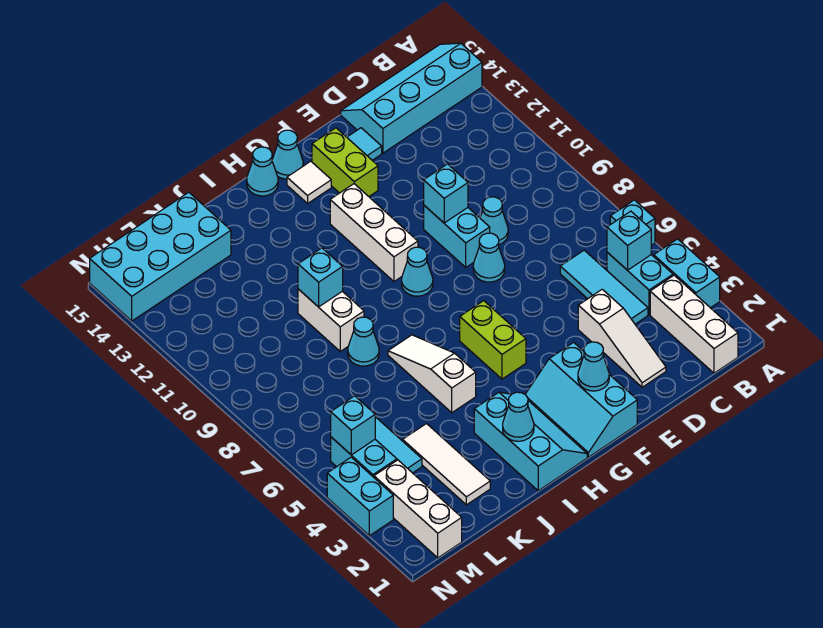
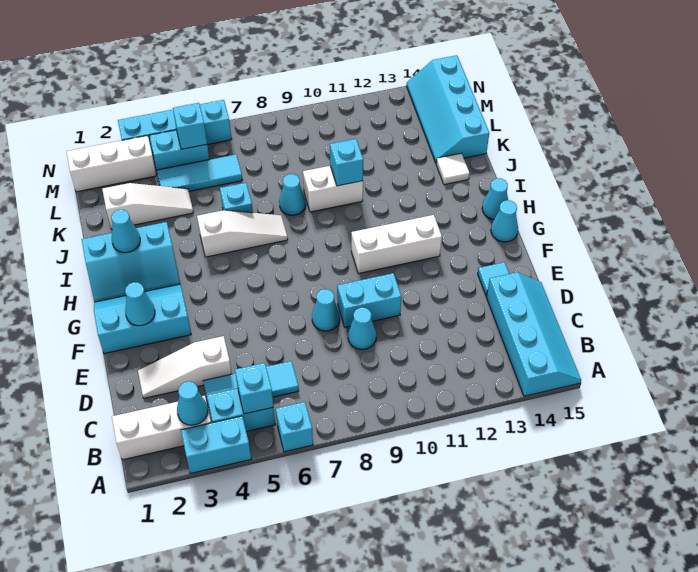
cyan brick E10 level 2 -> cyan brick J6 level 1
lime brick F13:F14 level 1 -> none
lime brick G5:G6 level 1 -> none
cyan cone G9 level 1 -> cyan cone B3 level 2
white tile G14 level 1 -> white tile J14 level 1
white tile K2:K4 level 1 -> white slope K2:K4 level 1 top 2
cyan brick K14:N15 level 1 -> cyan slope K14:N15 level 1 top 15
cyan brick N3:N4 level 1 -> cyan brick N3:N6 level 1

